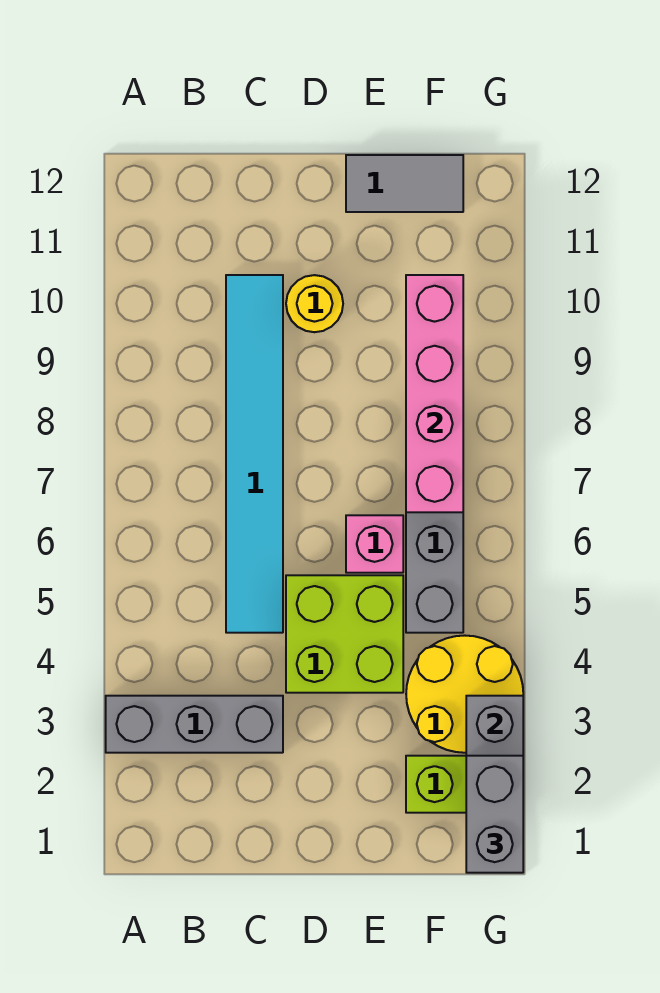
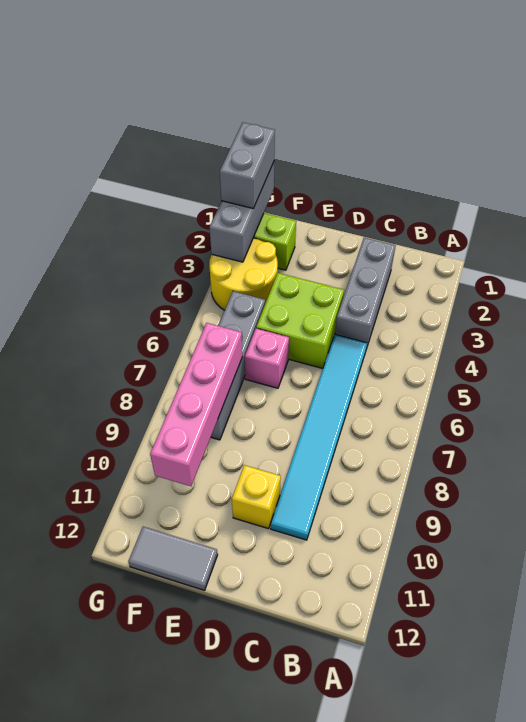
grey brick A3:C3 level 1 -> grey brick C2:C4 level 1
yellow round brick D10 level 1 -> yellow brick D10 level 1

